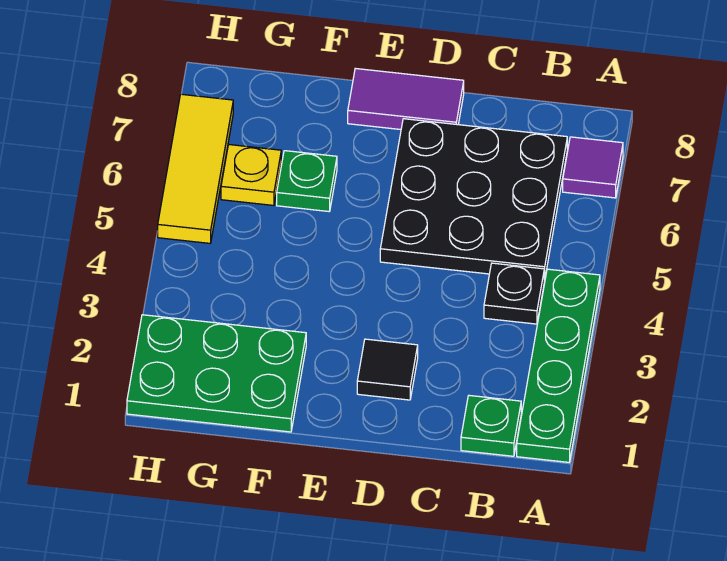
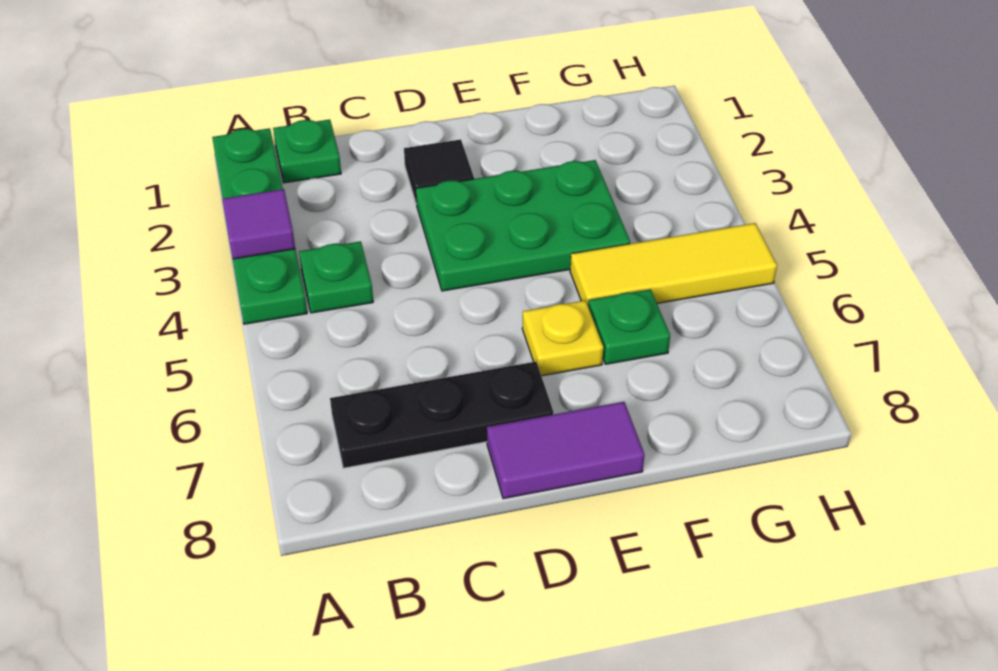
purple tile A7 level 1 -> purple tile A3 level 2
black plate B4 level 1 -> green plate B4 level 1
black plate B5:D7 level 1 -> black plate B7:D7 level 1
green plate F1:H2 level 1 -> green plate D3:F4 level 1
yellow plate G6 level 1 -> yellow plate E6 level 1
yellow tile H5:H7 level 1 -> yellow tile F5:H5 level 1

